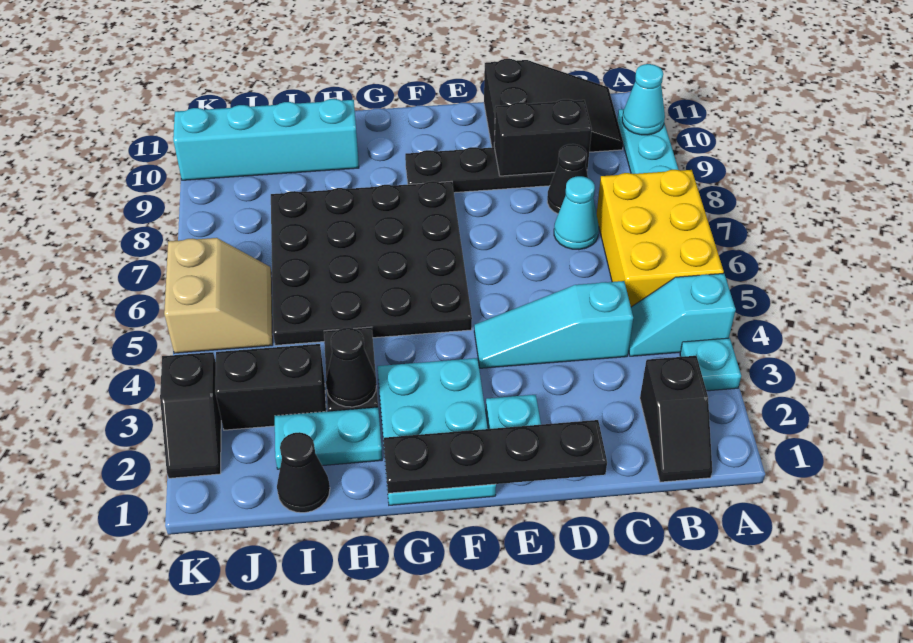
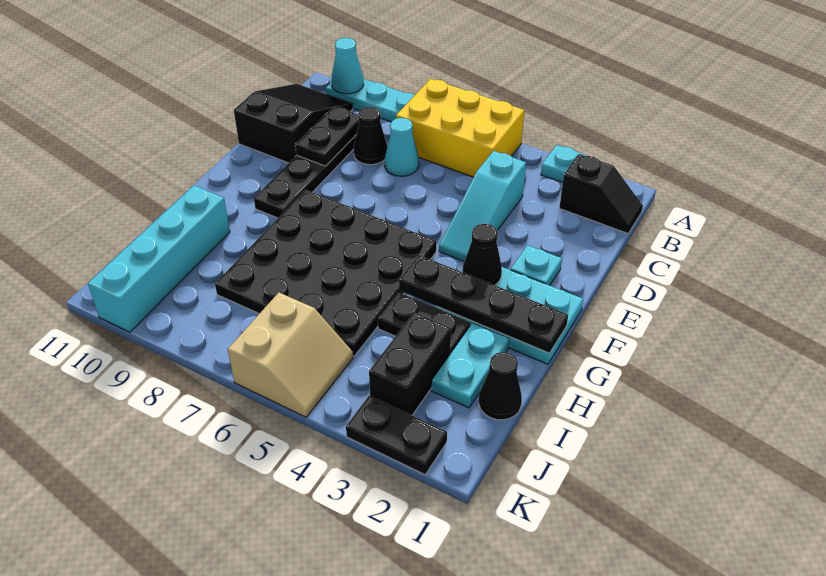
cyan slope A4:B4 level 1 top A -> none
black brick C9:D9 level 2 -> black plate C9:D9 level 2
black plate D1:G1 level 2 -> black plate G1:G4 level 2
black cone H3 level 2 -> black cone F3 level 2
tan slope J5:K6 level 1 top K -> tan slope J5:K6 level 1 top 6
black slope K2:K3 level 1 top 3 -> black plate K2:K3 level 1

